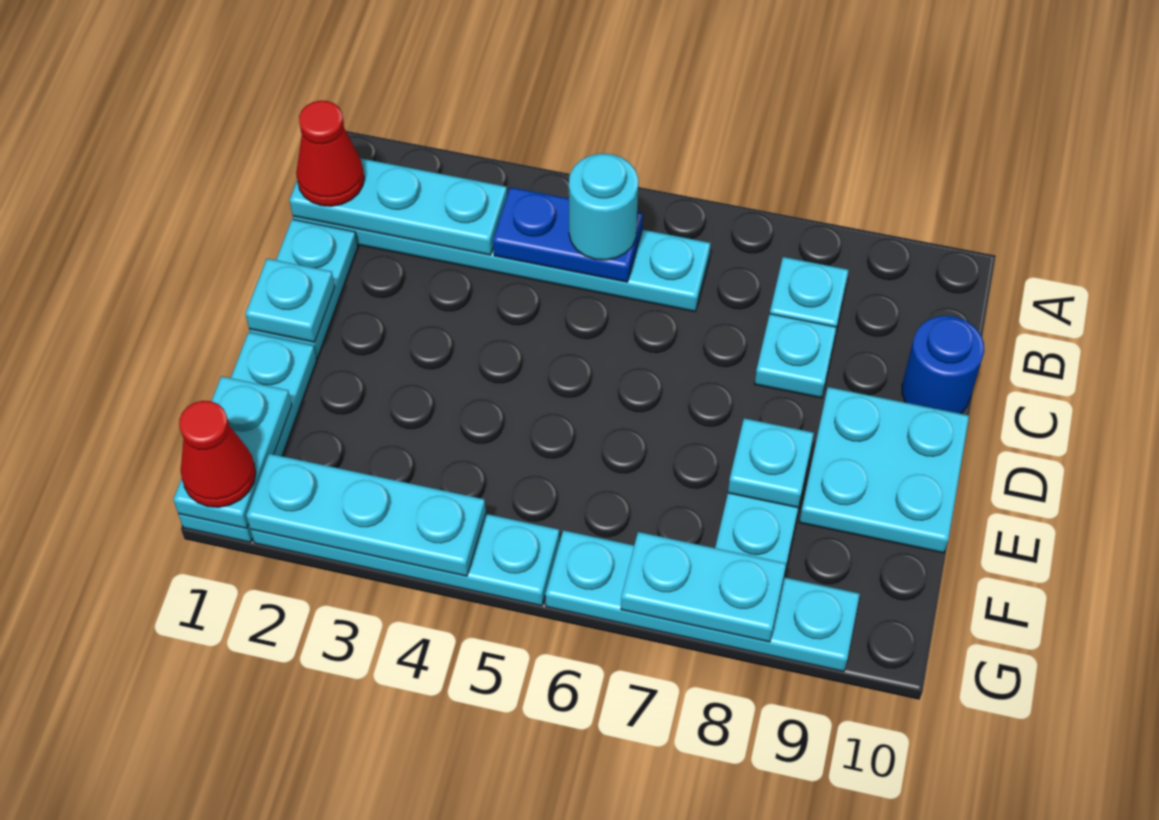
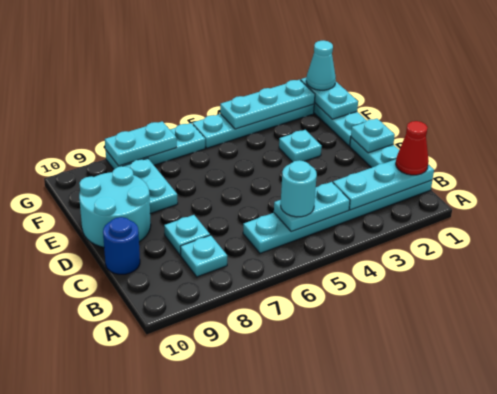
blue plate B4:B5 level 2 -> cyan plate B4:B5 level 2
cyan plate D9:E10 level 1 -> cyan round brick D9:E10 level 1
cyan plate E8 level 2 -> cyan plate E3 level 1
red cone G1 level 3 -> cyan cone G1 level 3
cyan plate G6:G9 level 1 -> cyan plate G6:G8 level 1

